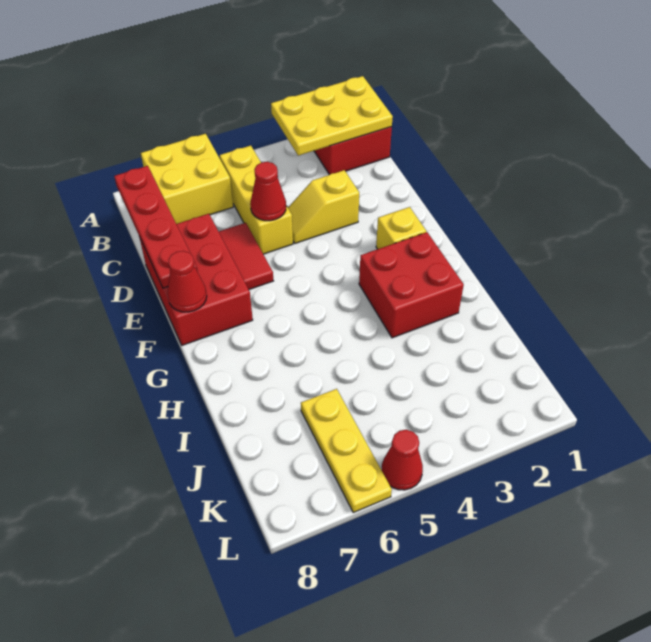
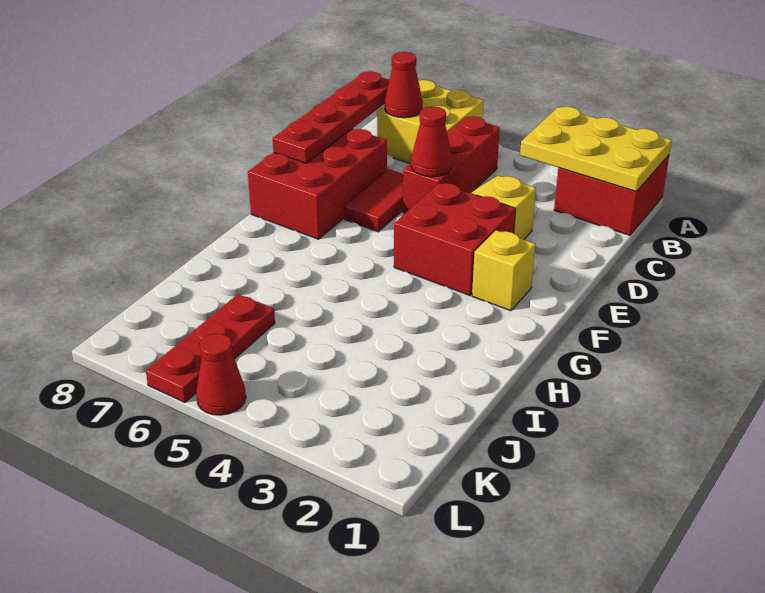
yellow brick B5:D5 level 1 -> red brick B5:D5 level 1
red cone F8 level 2 -> red cone B7 level 2
red brick G2:H3 level 1 -> red brick E3:F4 level 1
yellow plate J6:L6 level 1 -> red plate J6:L6 level 1

